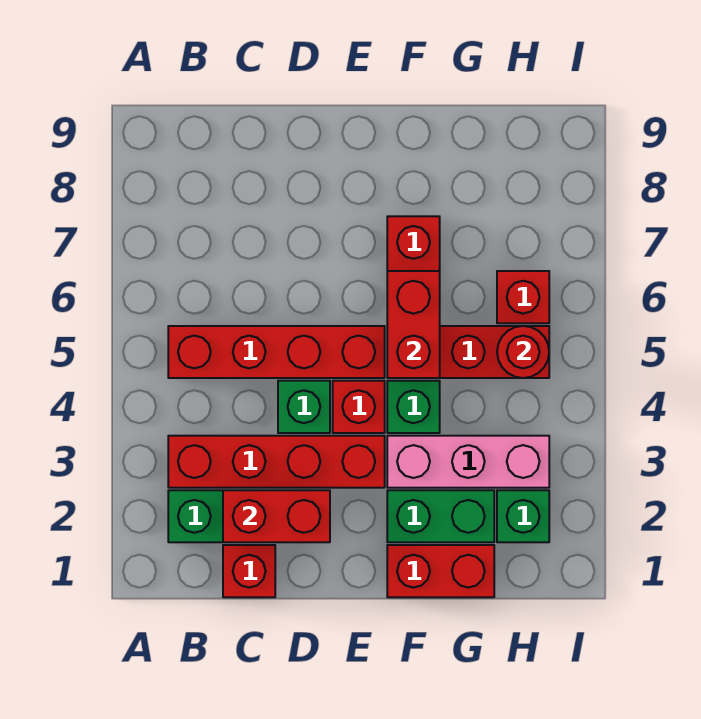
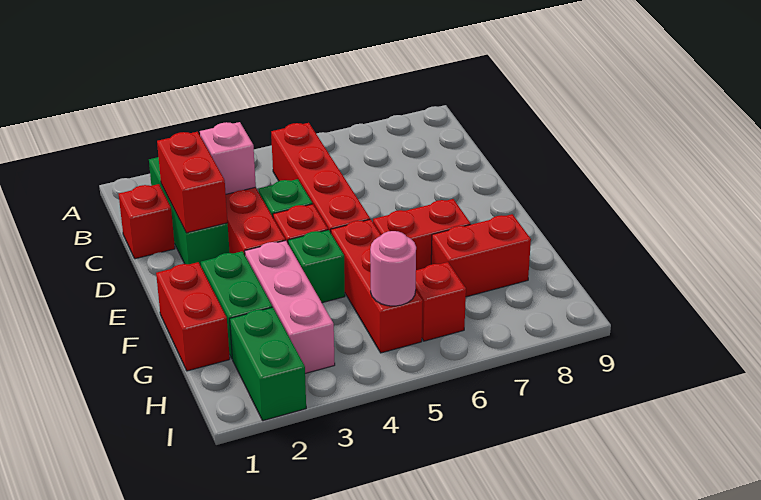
none -> pink brick C3 level 2
red brick F5:F6 level 2 -> red brick G7:G8 level 1
green brick H2 level 1 -> green brick H2:I2 level 1
red round brick H5 level 2 -> pink round brick H5 level 2

